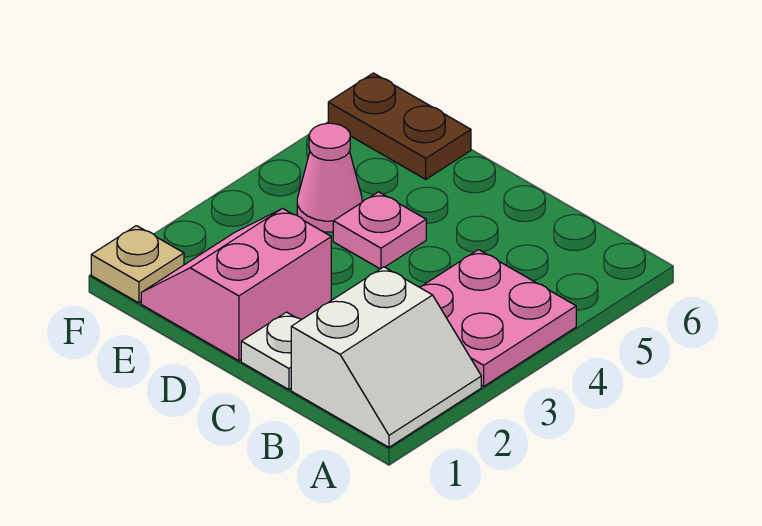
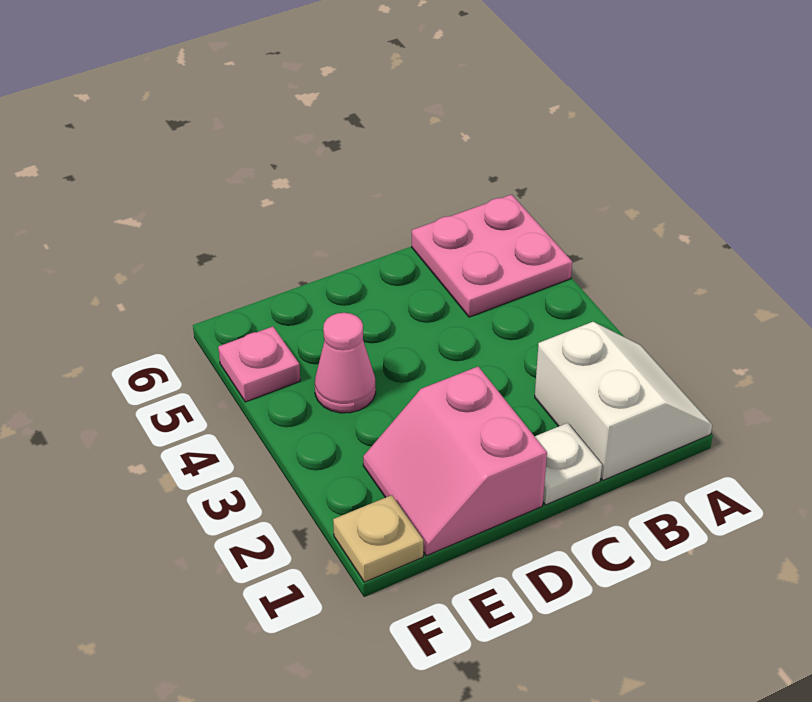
pink plate A3:B4 level 1 -> pink plate A5:B6 level 1
pink plate D4 level 1 -> pink plate F5 level 1
brown plate E6:F6 level 1 -> none

